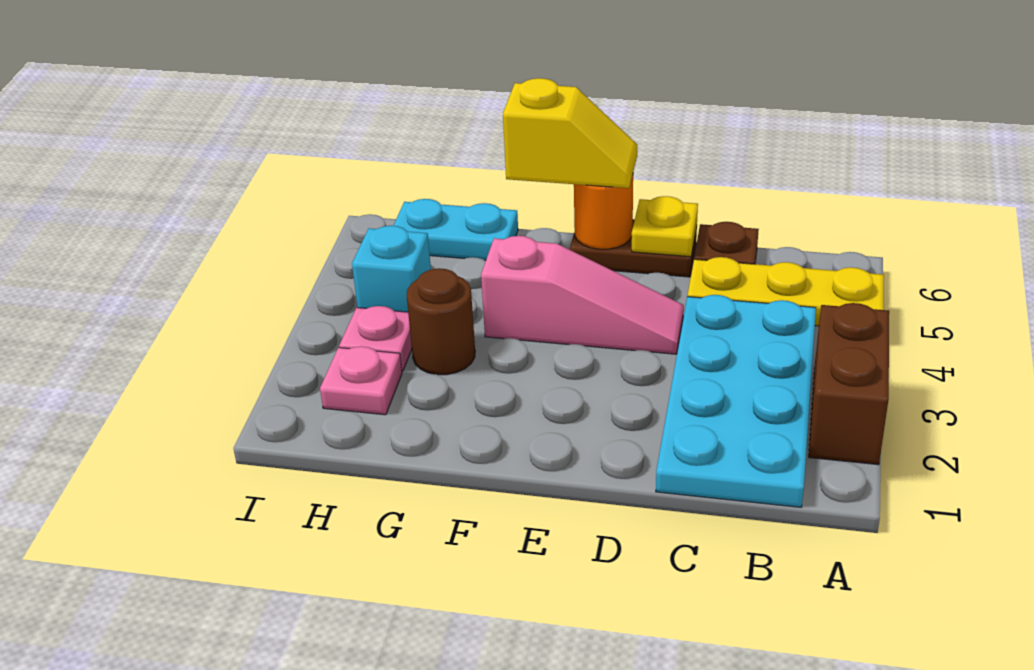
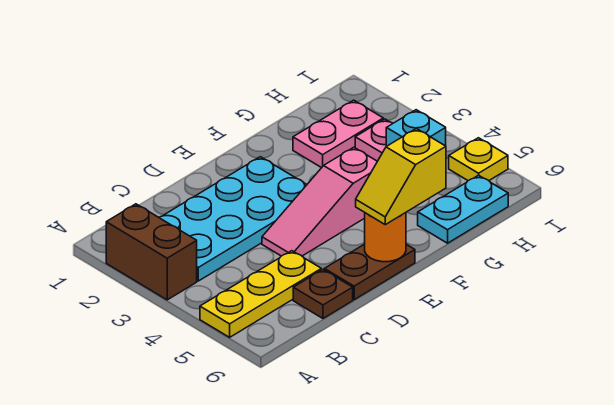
cyan plate B1:C4 level 1 -> cyan plate B2:E3 level 1
yellow plate D6 level 2 -> yellow plate I5 level 1
brown round brick G3 level 1 -> none
pink plate H2 level 1 -> pink plate G2:H2 level 1

